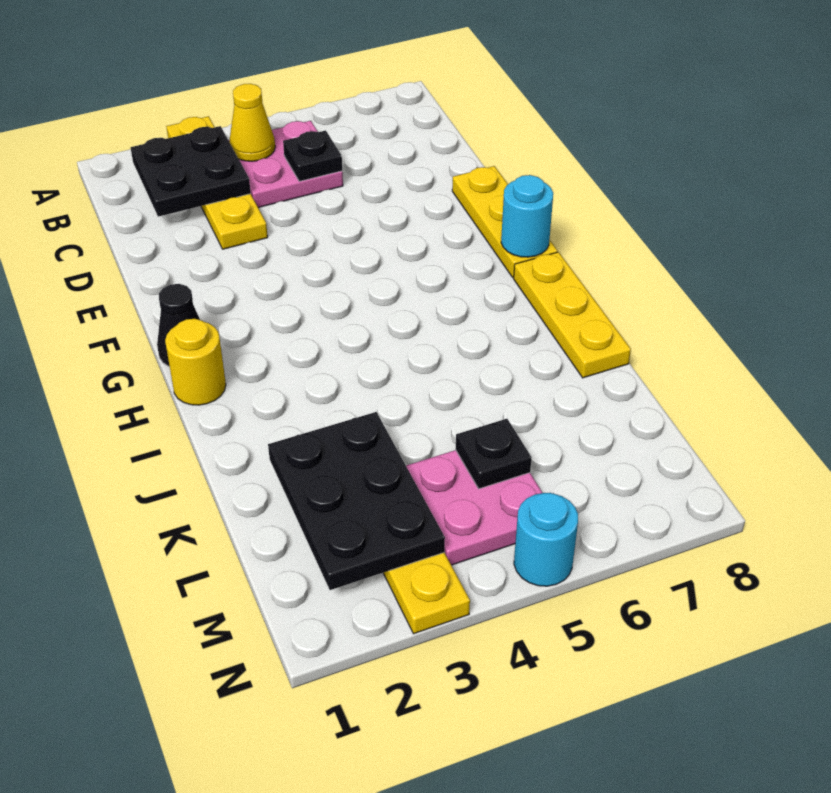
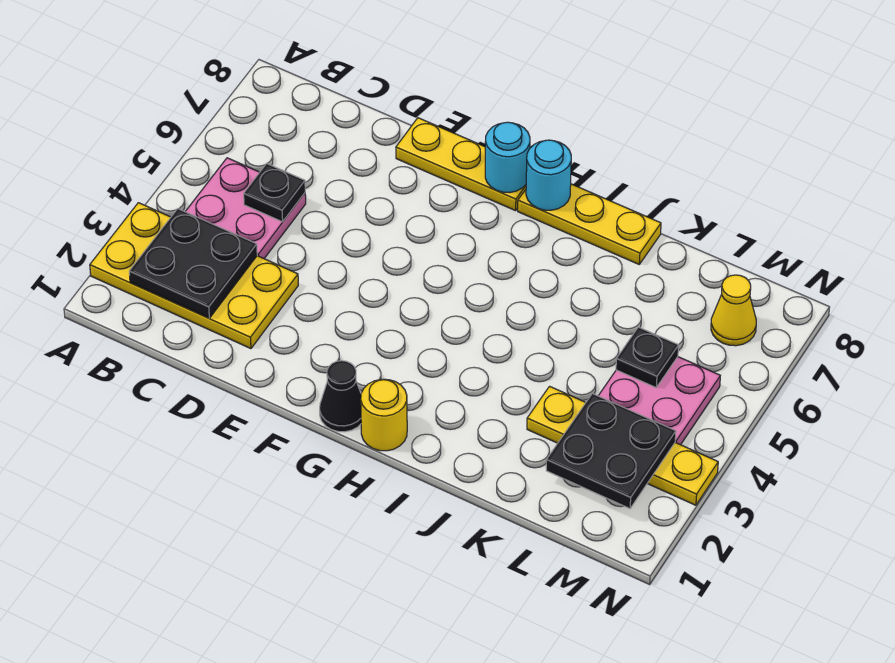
yellow plate A3:D3 level 1 -> yellow plate A2:D3 level 1
yellow cone B4 level 2 -> yellow cone M7 level 1
black plate K2:M3 level 2 -> black plate L2:M3 level 2
cyan round brick N5 level 1 -> cyan round brick H8 level 2

